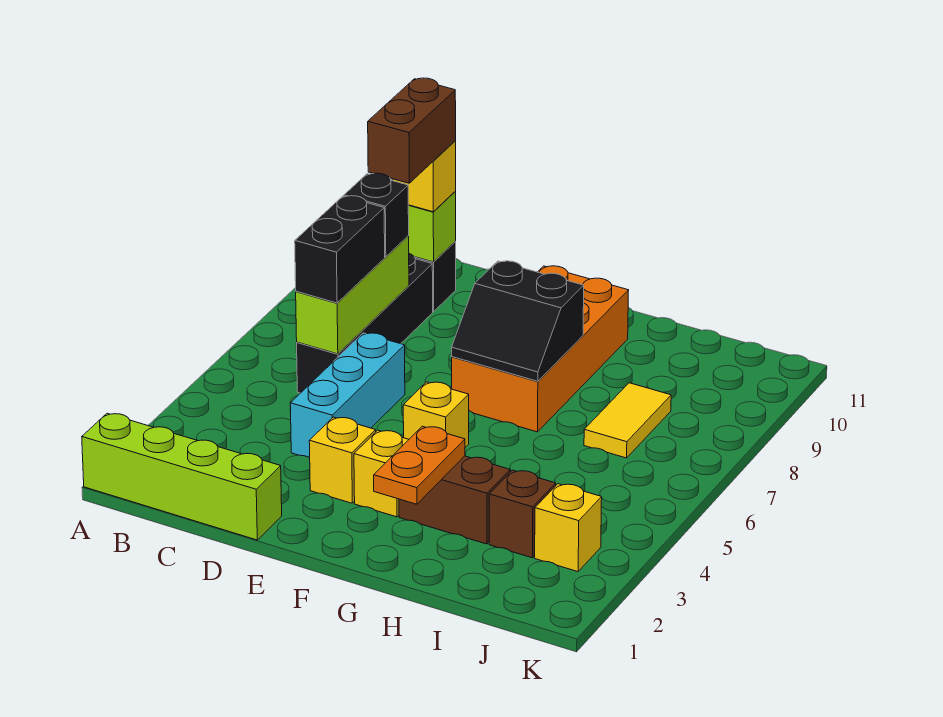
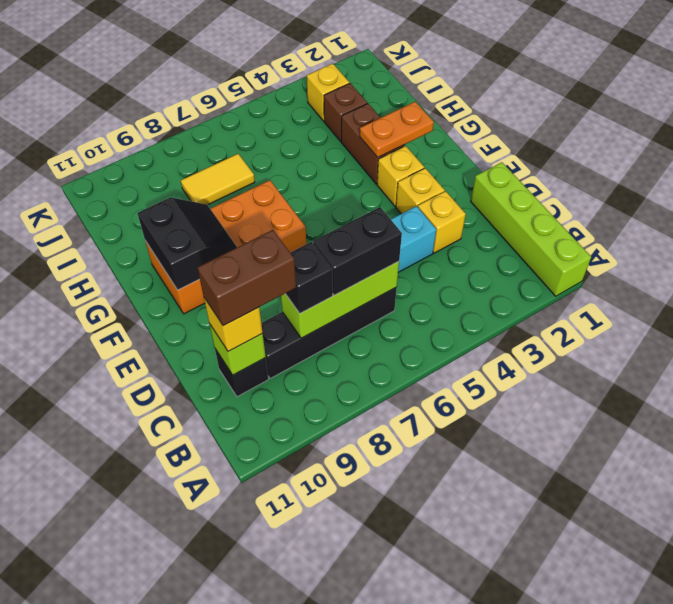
yellow brick F5 level 1 -> yellow brick D3 level 1
black slope F7:G8 level 2 top 8 -> black slope F9:G10 level 2 top 10

